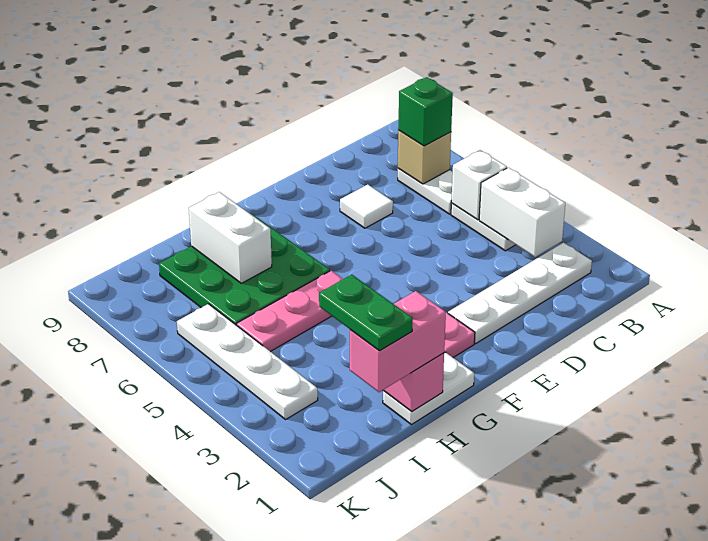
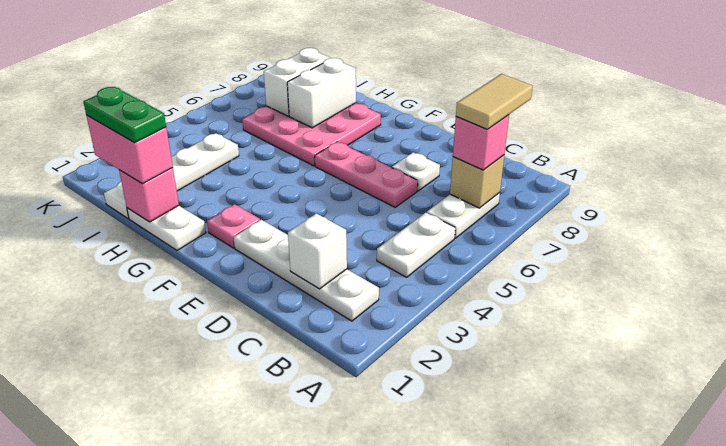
white brick B3:B4 level 2 -> white brick I7:I8 level 2
white brick B5 level 2 -> white brick C2 level 2
green brick B7 level 3 -> pink brick B7 level 3
none -> tan tile B7:B8 level 4
white tile D7 level 1 -> white plate D7 level 1
pink plate G5:I5 level 1 -> pink plate D6:F6 level 1
green plate G6:I8 level 1 -> pink plate G6:I8 level 1
green plate I1:I2 level 4 -> green plate H1:I1 level 4
white plate J3:J6 level 1 -> white plate I1:I4 level 1

